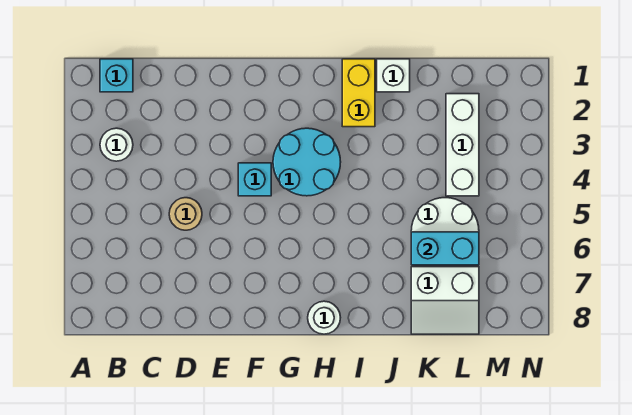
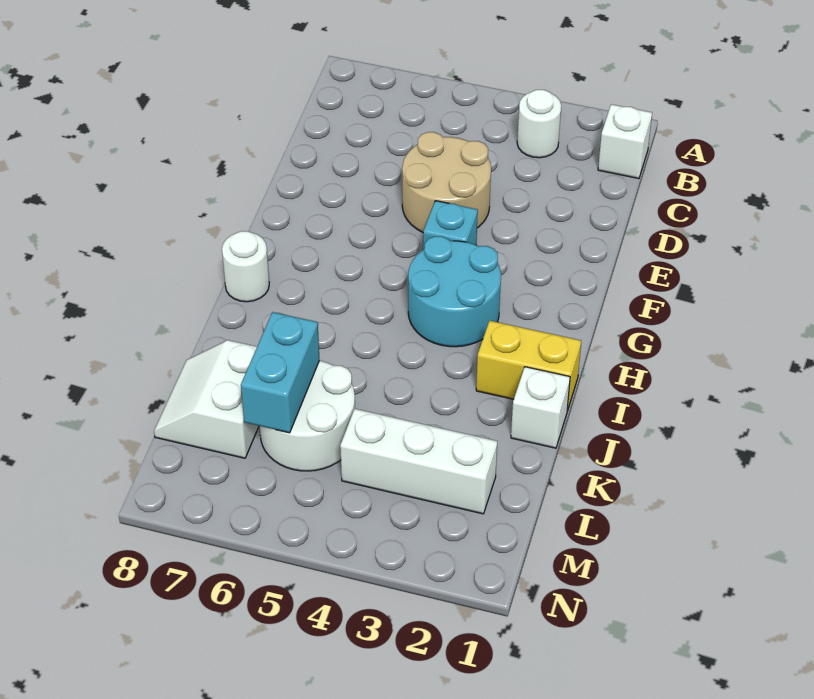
cyan brick B1 level 1 -> white brick B1 level 1
tan round brick D5 level 1 -> tan round brick D4:E5 level 1

